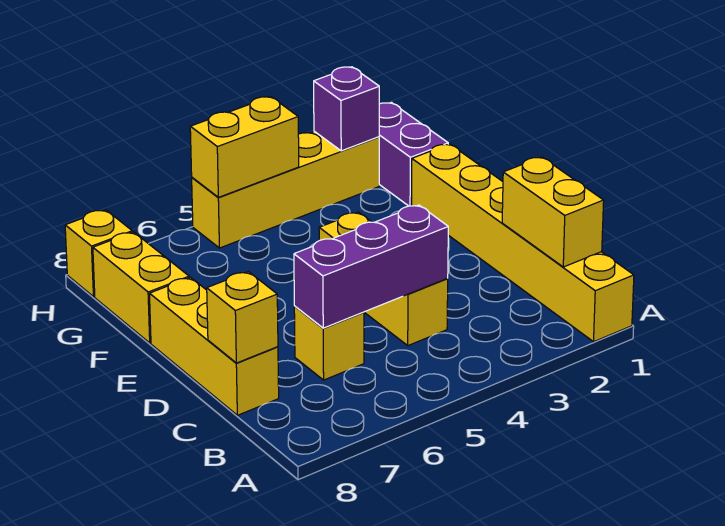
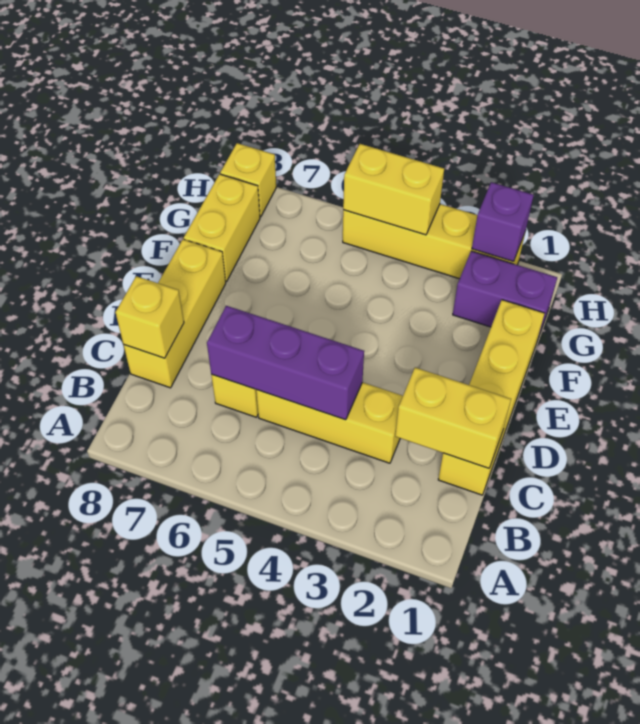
yellow brick A1:F1 level 1 -> yellow brick C1:F1 level 1
yellow brick B1:C1 level 2 -> yellow brick C1:C2 level 2
yellow brick C4:E4 level 1 -> yellow brick C3:C5 level 1
purple brick G1:H1 level 1 -> purple brick G1:G2 level 1

